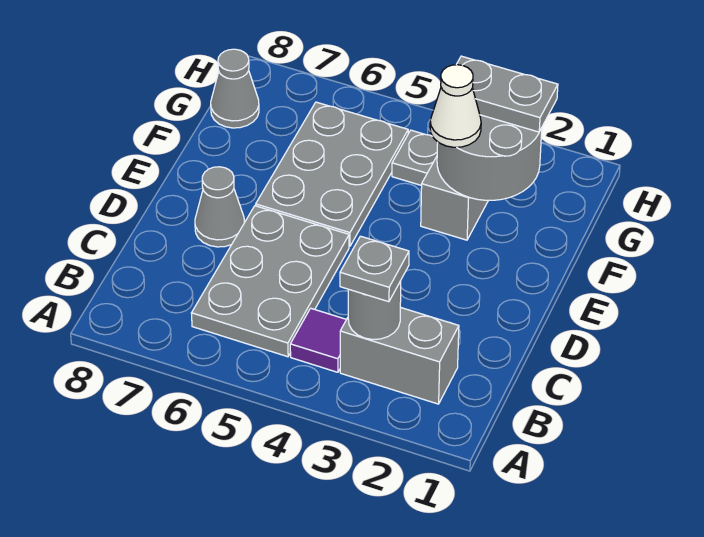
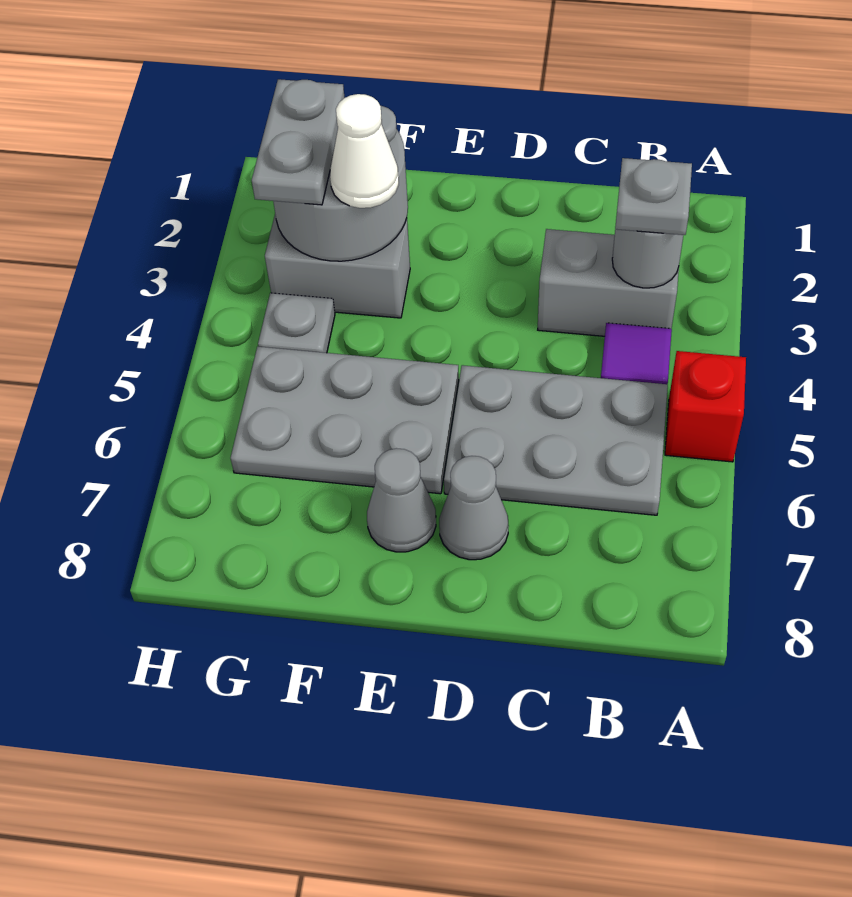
none -> red brick A5 level 1
grey brick B2:B3 level 1 -> grey brick B3:C3 level 1
grey cone G8 level 1 -> grey cone E7 level 1

